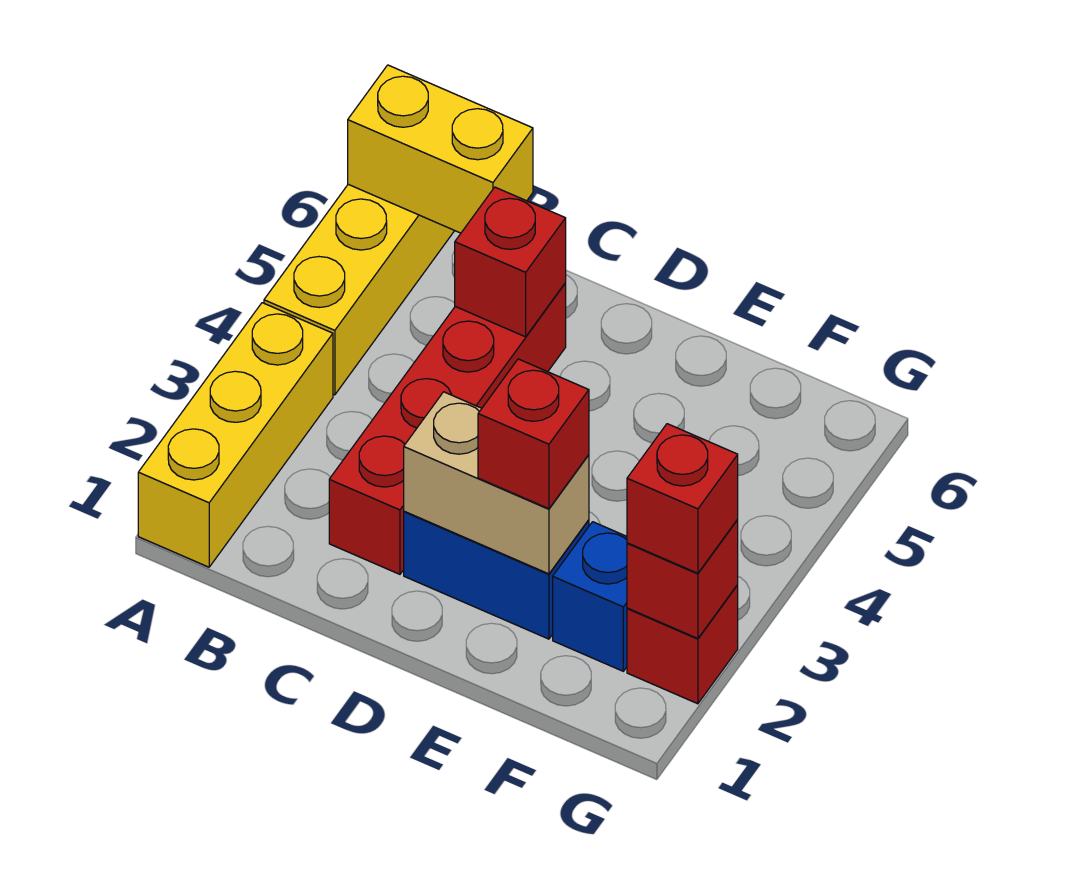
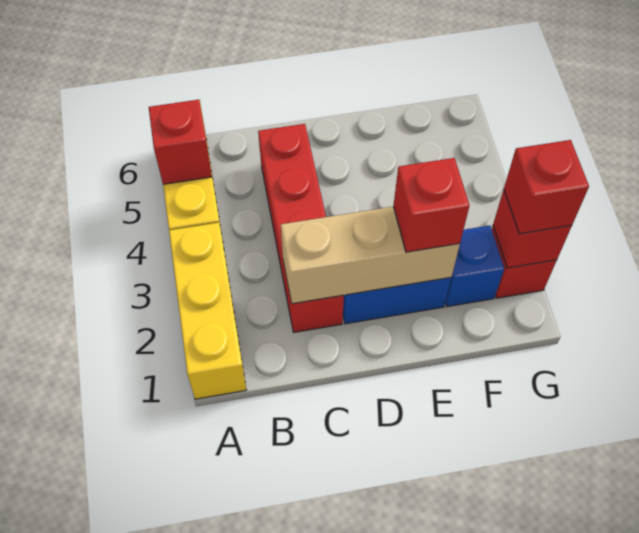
yellow brick A6:B6 level 2 -> none
red brick C5 level 2 -> red brick A5 level 2
tan brick D2:E2 level 2 -> tan brick C2:E2 level 2

